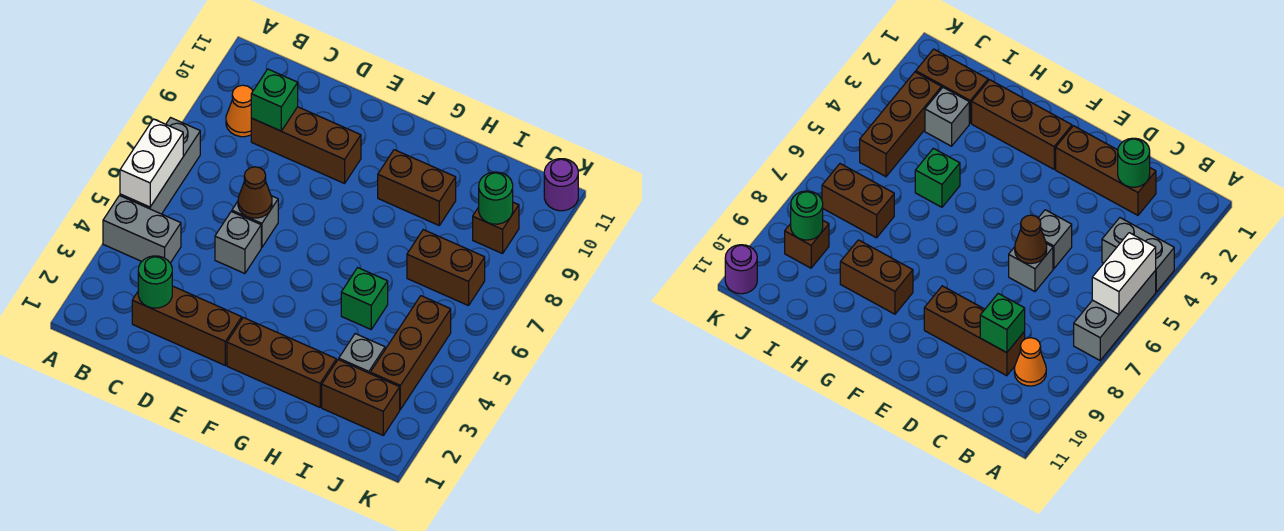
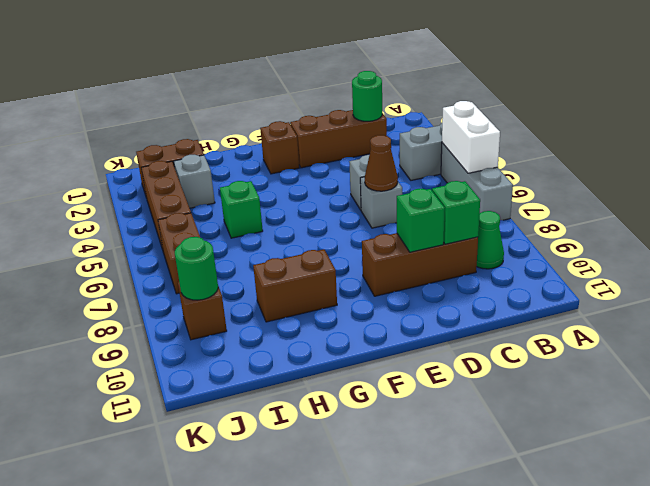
orange cone B9 level 1 -> green cone B9 level 1
none -> green brick D9 level 2
brown brick F2:H2 level 1 -> brown brick F2 level 1
brown brick I7:J7 level 1 -> brown brick J6:J7 level 1
purple round brick K11 level 1 -> none

